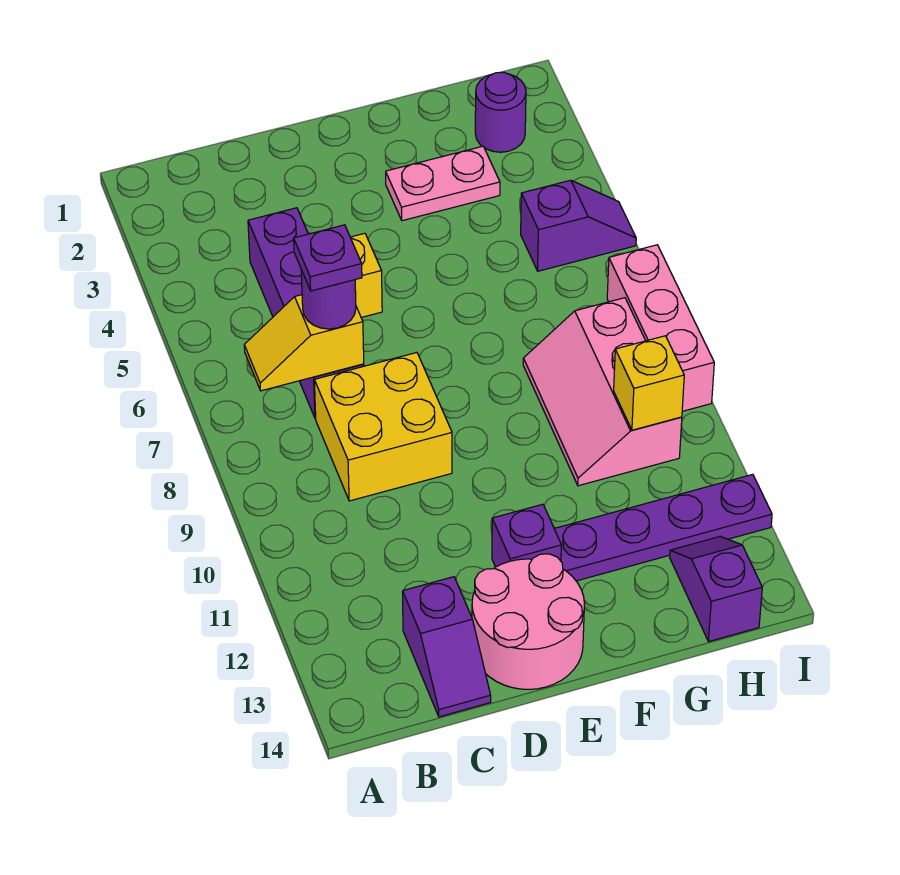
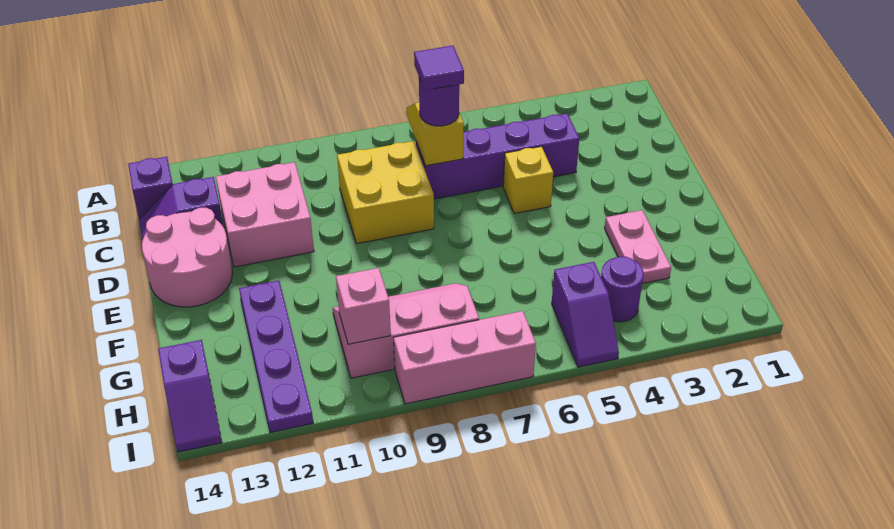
purple plate C7 level 4 -> purple tile C7 level 4
none -> pink brick C11:D12 level 1
purple brick E12 level 1 -> purple brick B14 level 1
purple round brick H2 level 1 -> purple round brick H4 level 1
yellow brick H10 level 2 -> pink brick H10 level 2
purple slope H13:H14 level 1 top 14 -> purple slope H14:I14 level 1 top H

